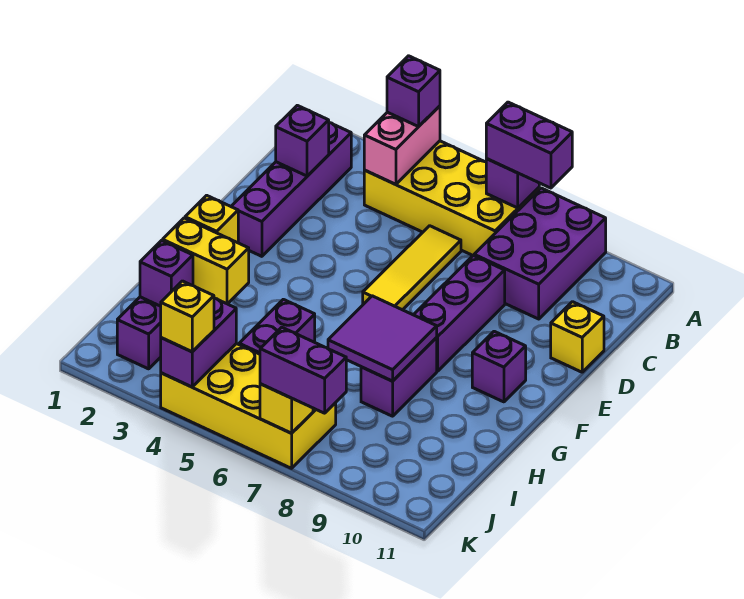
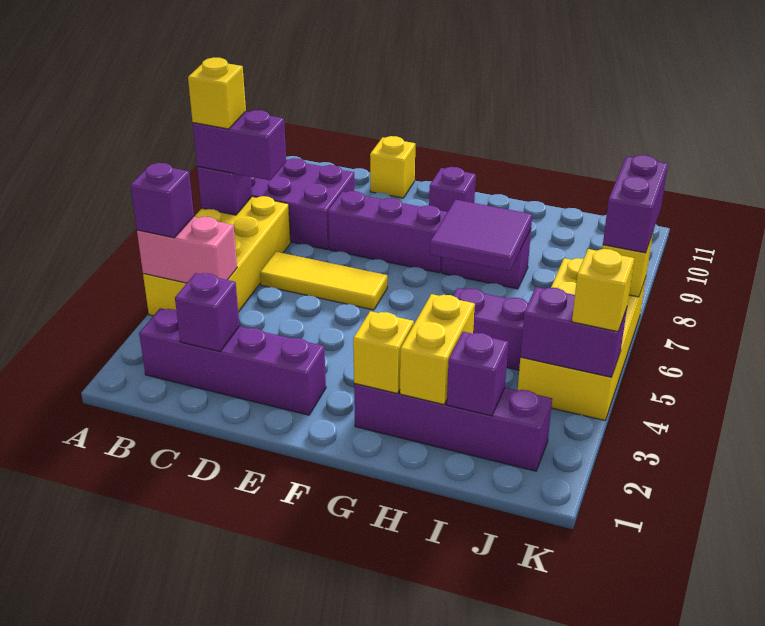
purple brick A7:A8 level 3 -> purple brick A7:B7 level 3
none -> yellow brick A7 level 4

